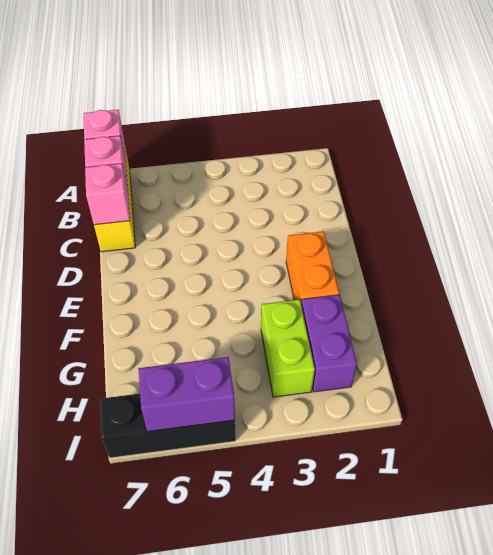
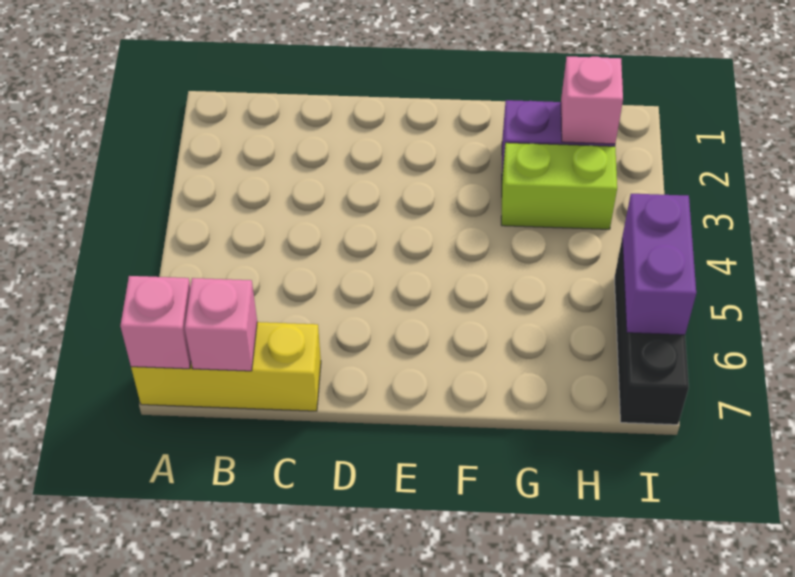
pink brick C7 level 2 -> pink brick H2 level 2
orange brick E2:F2 level 1 -> none

